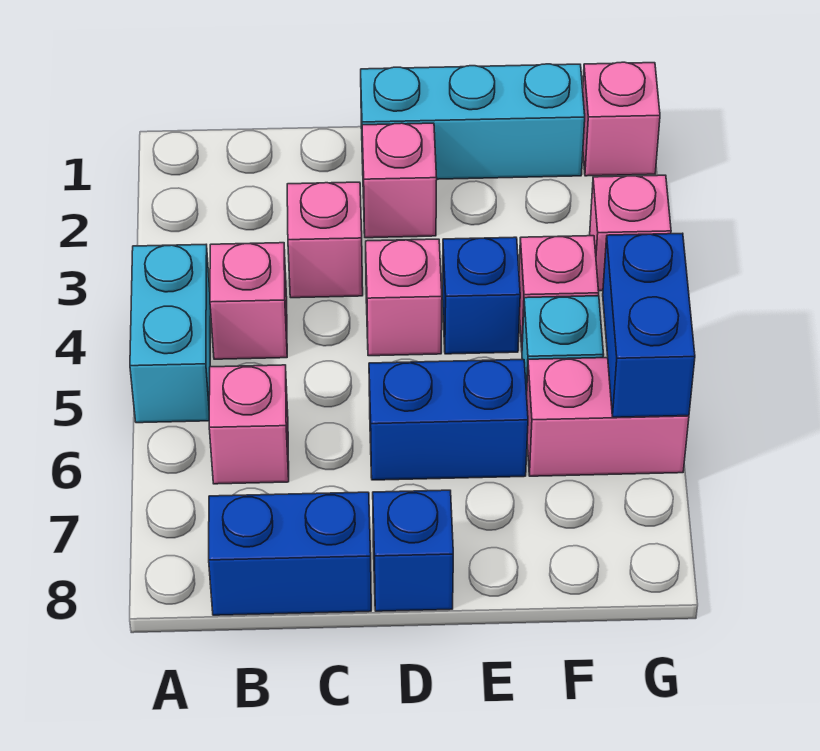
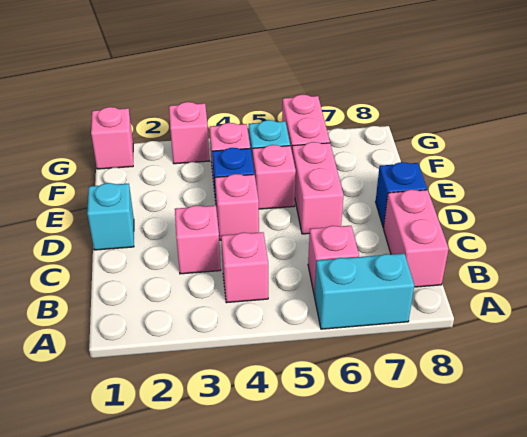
cyan brick A4:A5 level 1 -> cyan brick A6:A7 level 1
blue brick B8:C8 level 1 -> pink brick B8:C8 level 1
cyan brick D1:F1 level 1 -> cyan brick D1 level 1
pink brick D2 level 1 -> pink brick E5 level 1
blue brick D6:E6 level 1 -> pink brick D6:E6 level 1
blue brick G5:G6 level 2 -> none

